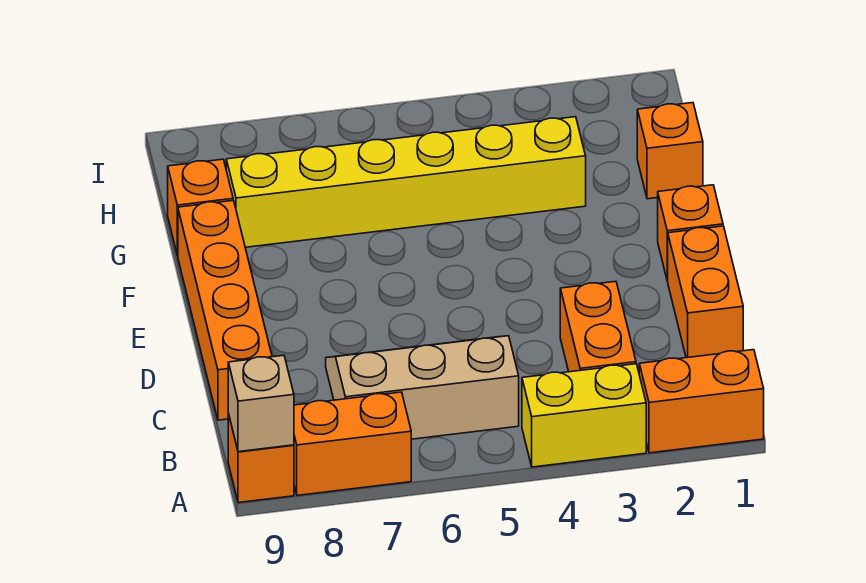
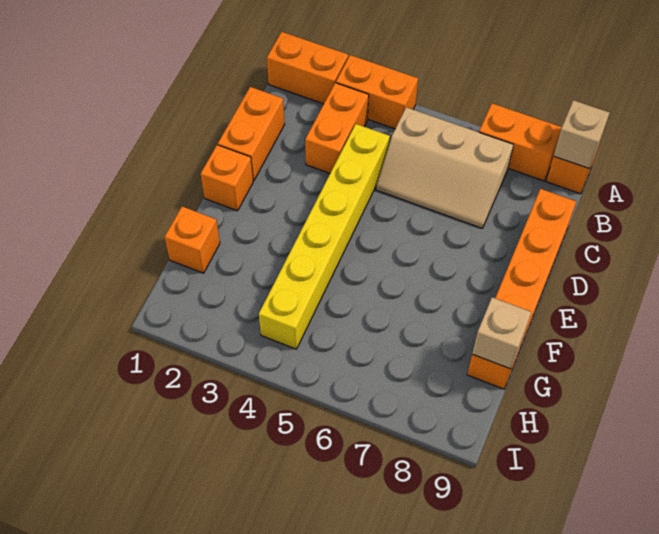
yellow brick A3:A4 level 1 -> orange brick A3:A4 level 1
yellow brick G3:G8 level 1 -> yellow brick C4:H4 level 1
none -> tan brick G9 level 2

